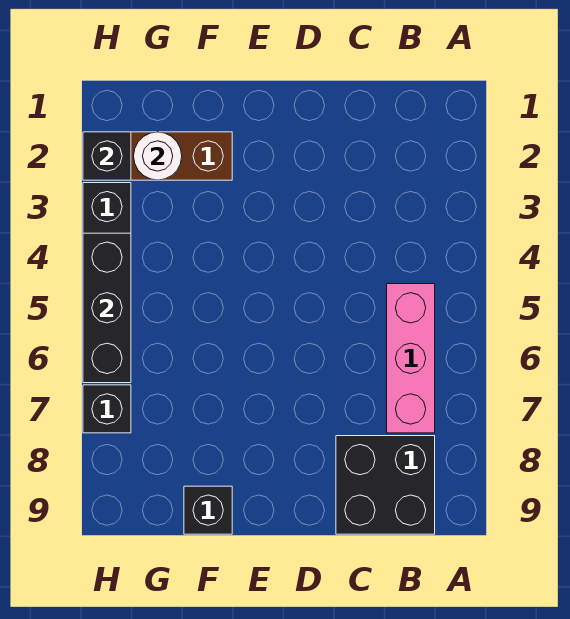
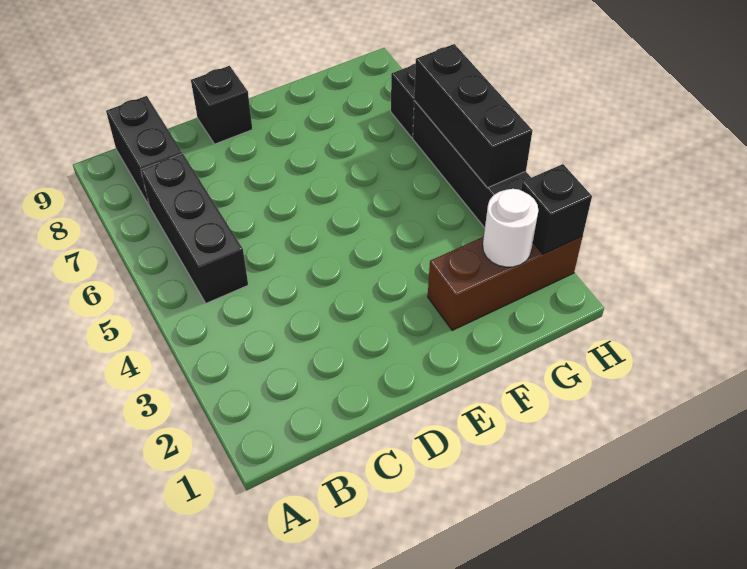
pink brick B5:B7 level 1 -> black brick B5:B7 level 1
black brick B8:C9 level 1 -> black brick B8:B9 level 1
black brick F9 level 1 -> black brick D9 level 1

